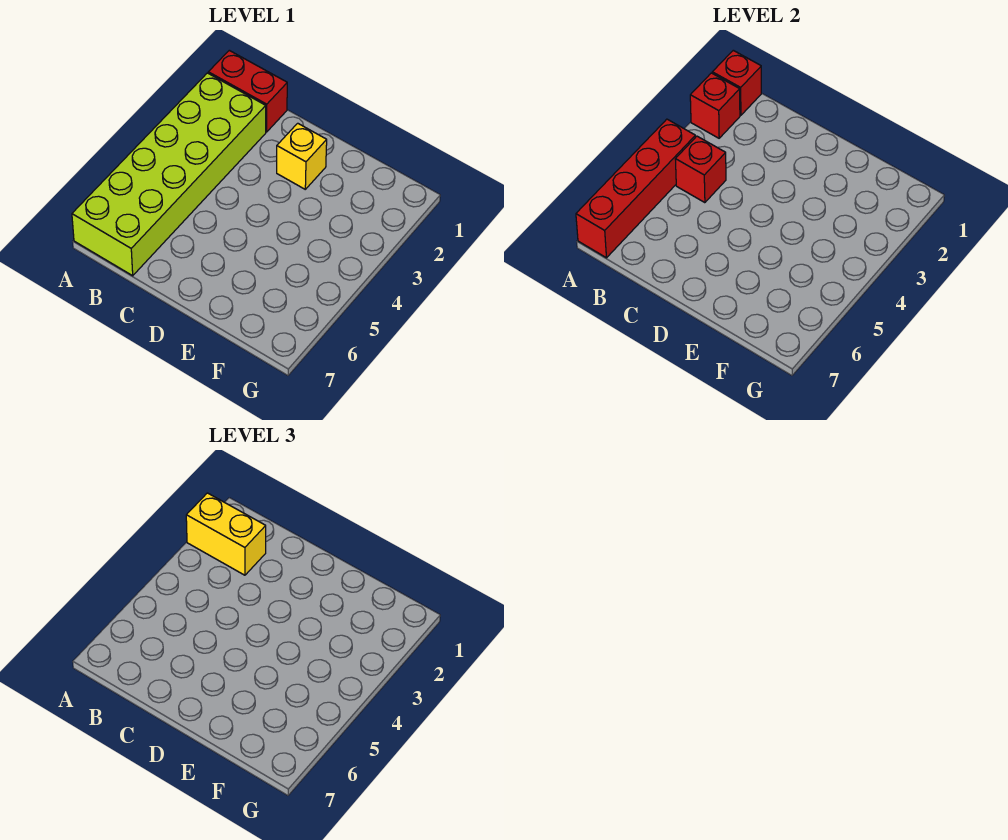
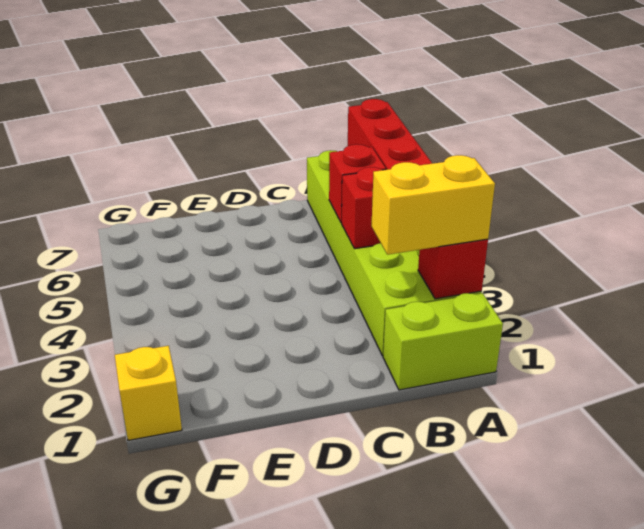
red brick A1:B1 level 1 -> lime brick A1:B1 level 1
red brick A1 level 2 -> red brick B5 level 2
yellow brick D2 level 1 -> yellow brick G1 level 1

